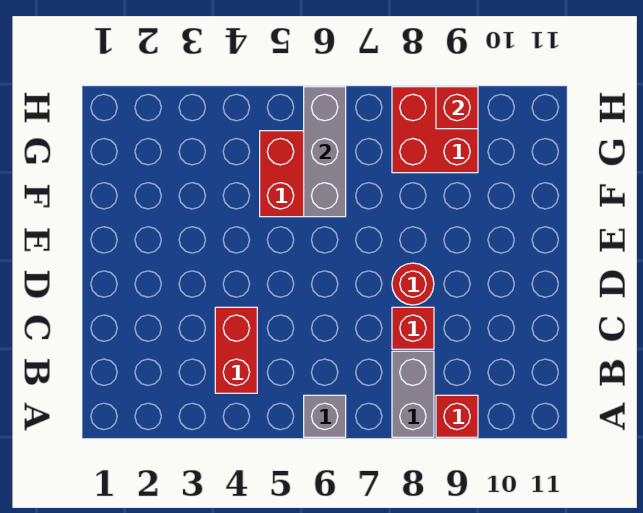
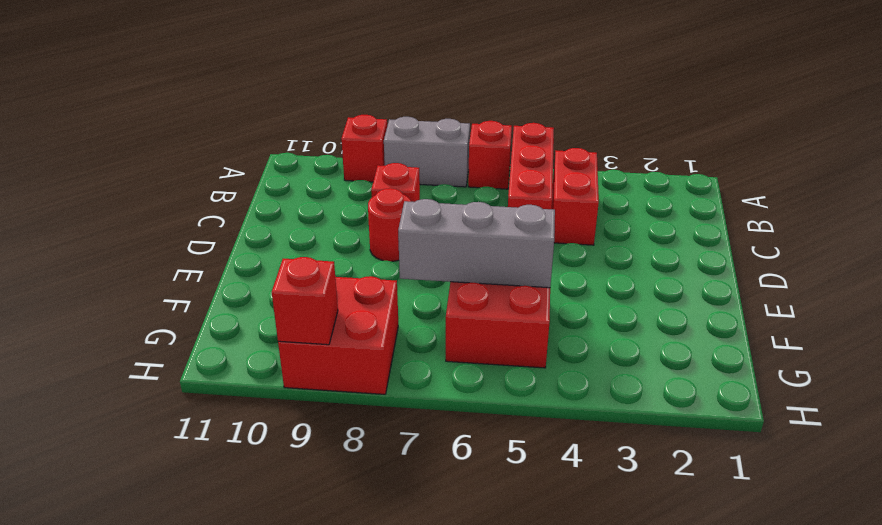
none -> red brick A5:C5 level 1
grey brick A6 level 1 -> red brick A6 level 1
grey brick A8:B8 level 1 -> grey brick A7:A8 level 1
grey brick F6:H6 level 2 -> grey brick F5:F7 level 2

